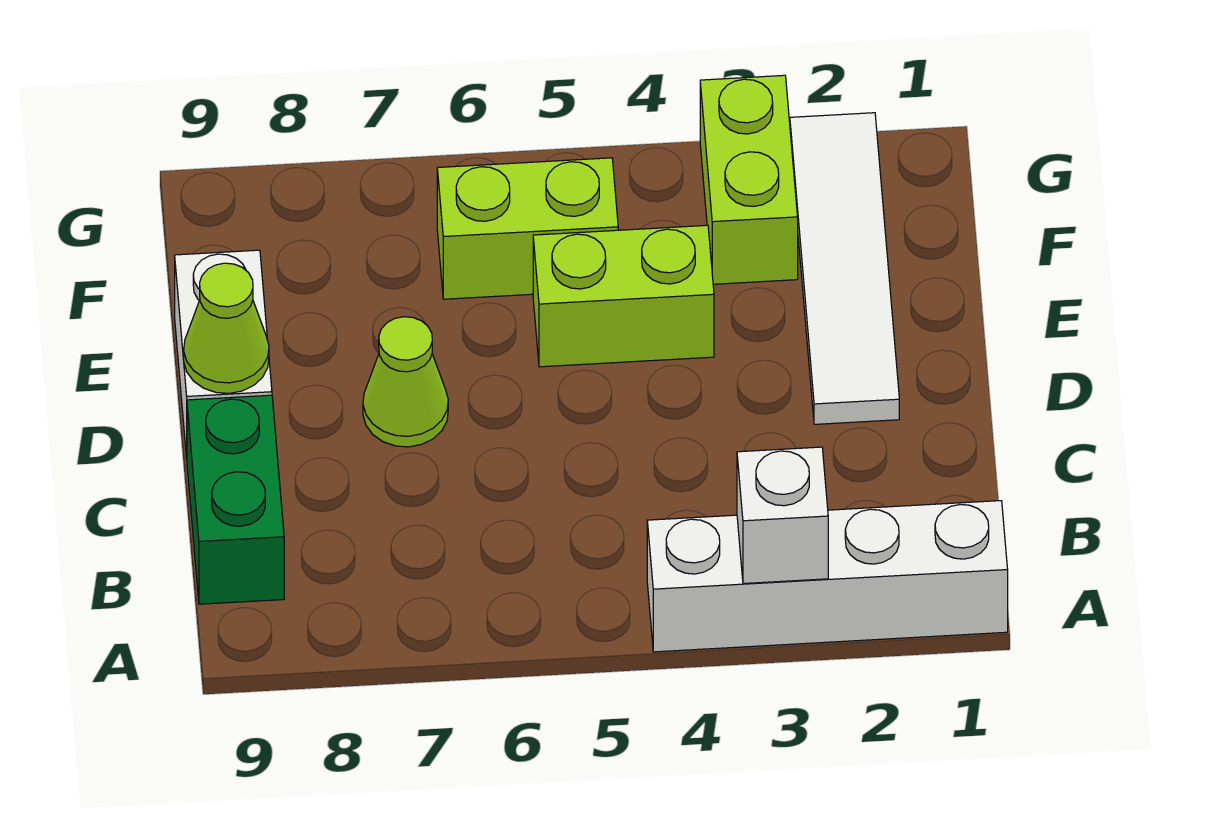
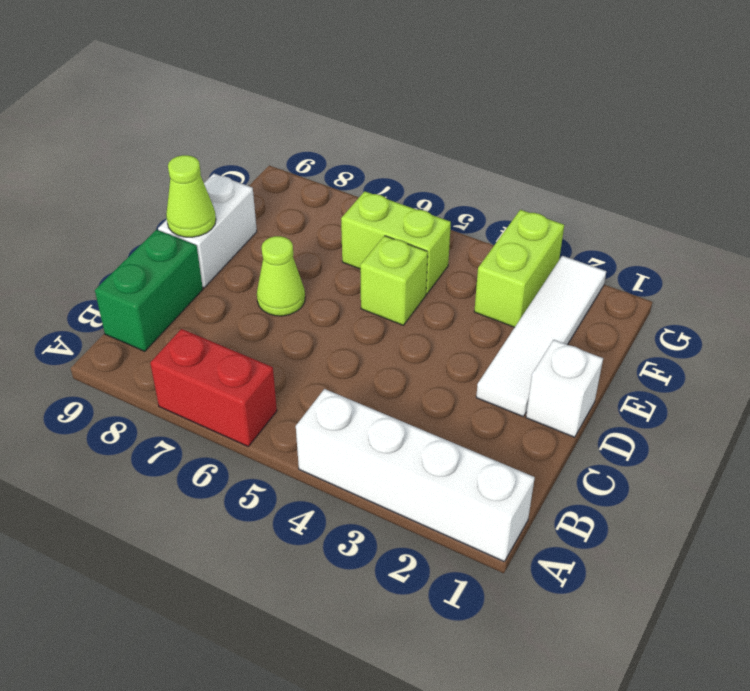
white brick A3 level 2 -> white brick D1 level 1
none -> red brick A6:A7 level 1
lime brick E4:E5 level 1 -> lime brick E5 level 1

